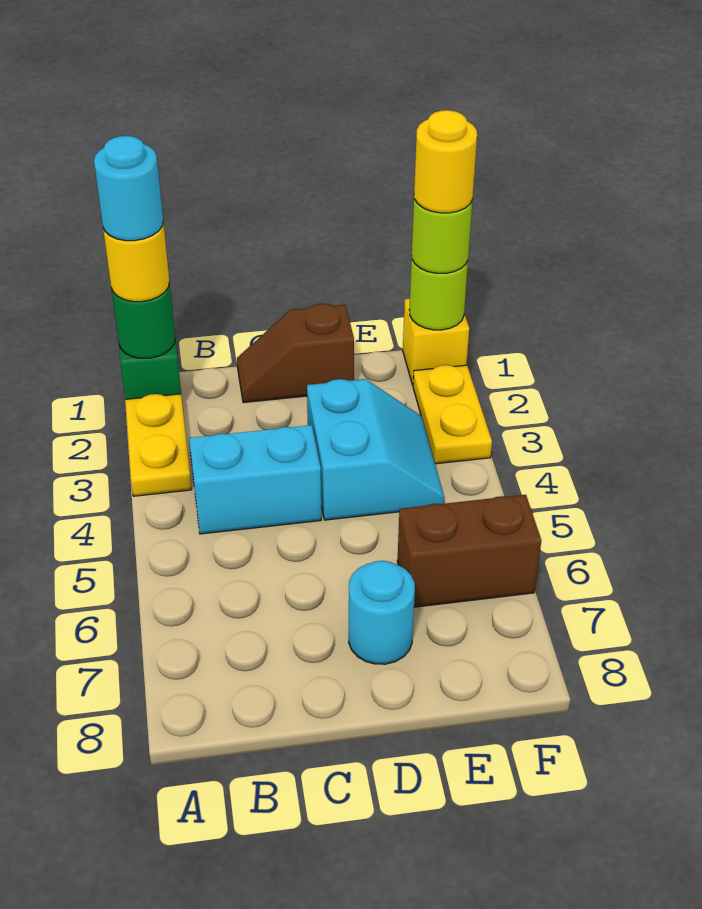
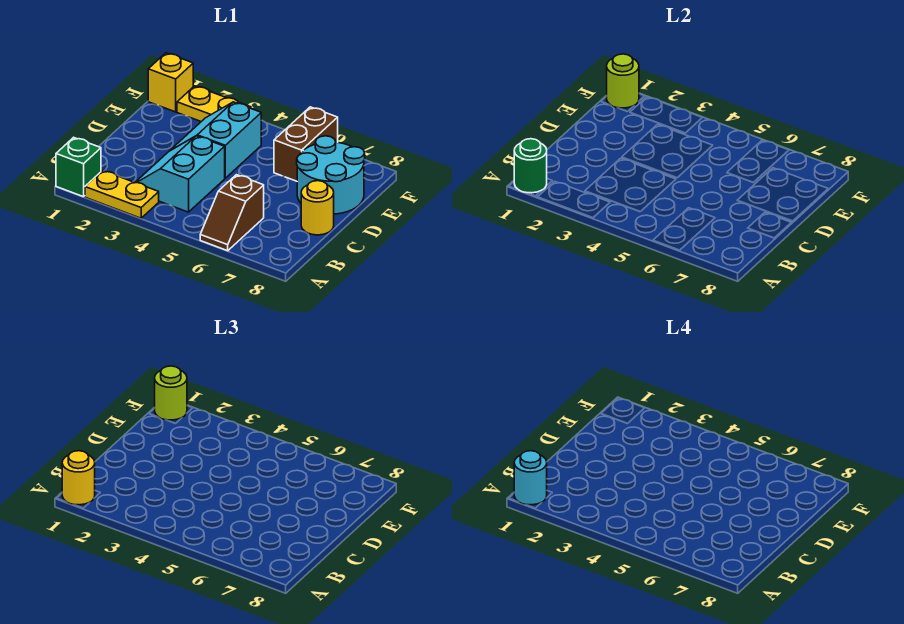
brown slope C1:D1 level 1 top D -> brown slope A6:B6 level 1 top B
cyan slope D3:E4 level 1 top D -> cyan slope D3:E4 level 1 top 4
cyan round brick D7 level 1 -> cyan round brick D7:E8 level 1
yellow round brick F1 level 4 -> yellow round brick C8 level 1

